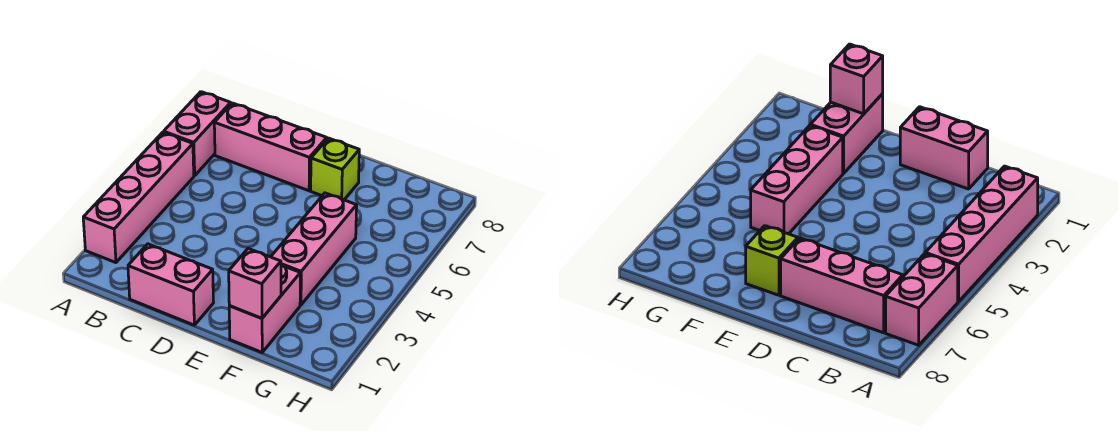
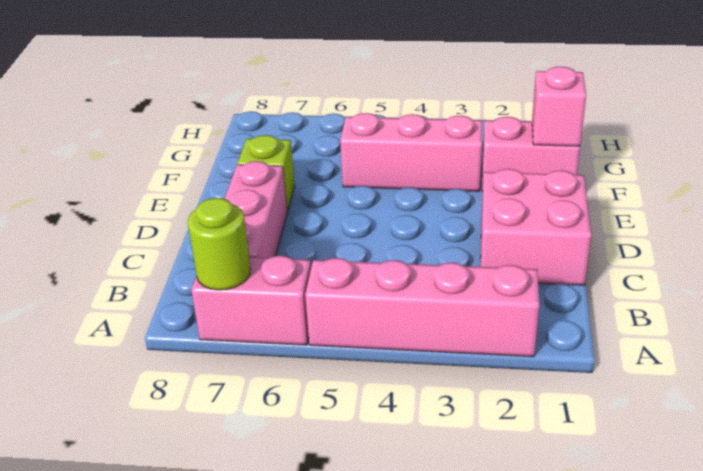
none -> lime round brick A7 level 2
pink brick C1:D1 level 1 -> pink brick C1:D2 level 1

